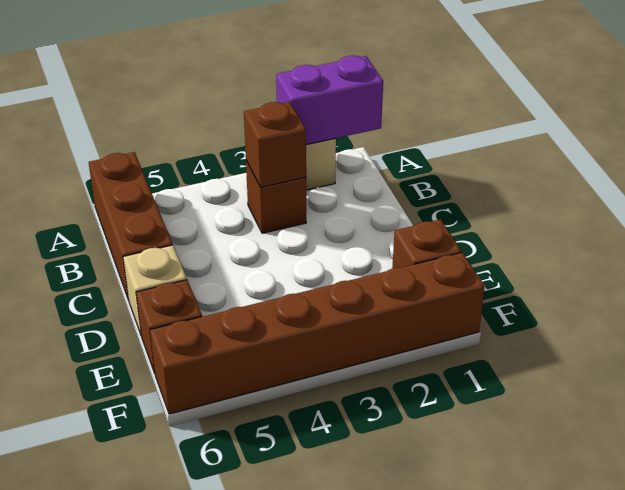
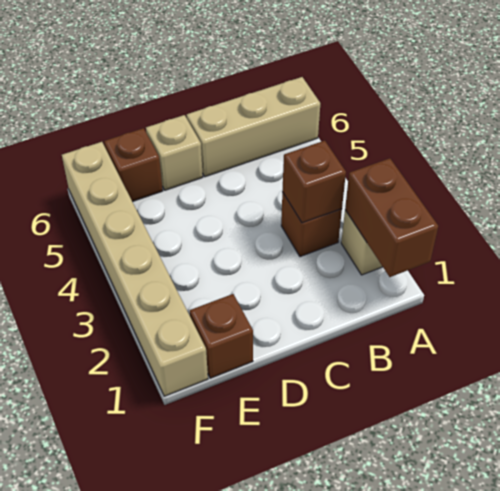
purple brick A1:A2 level 2 -> brown brick A1:A2 level 2
brown brick A6:C6 level 1 -> tan brick A6:C6 level 1
brown brick F1:F6 level 1 -> tan brick F1:F6 level 1

